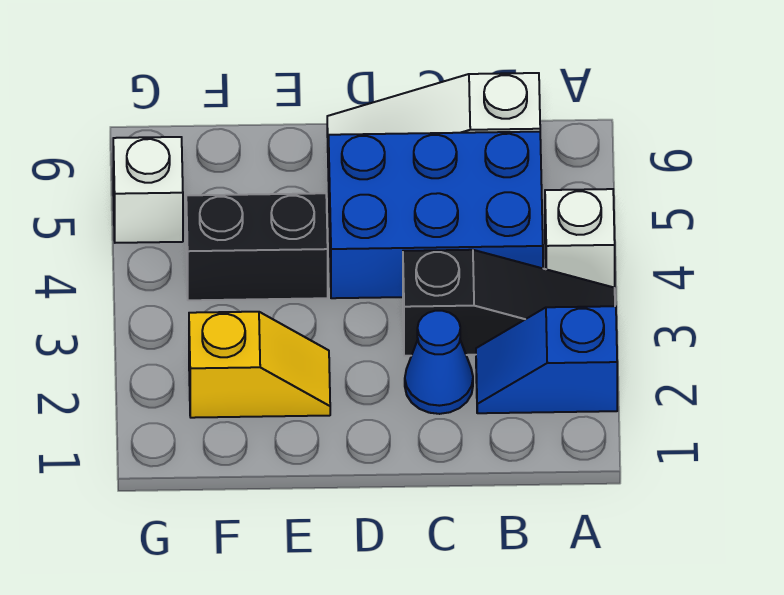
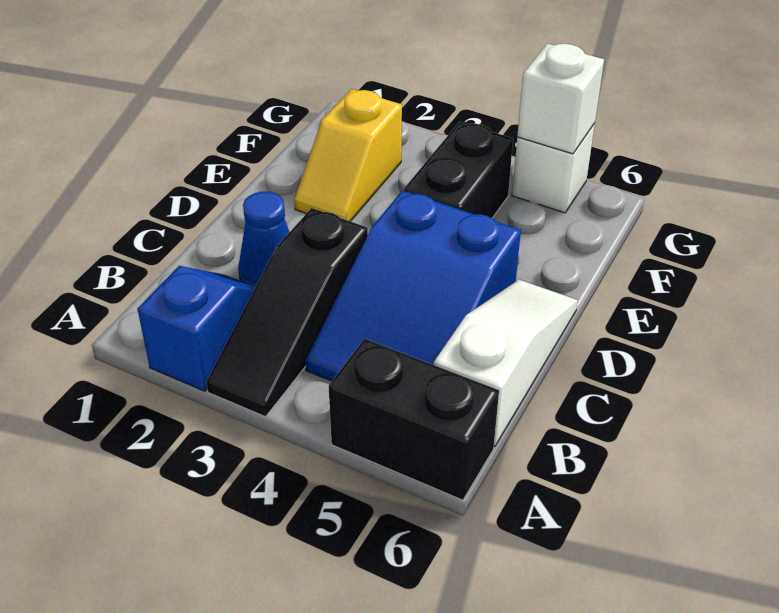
white brick A4 level 1 -> white brick G5 level 2
none -> black brick A5:A6 level 1
blue brick B4:D5 level 1 -> blue slope B4:D5 level 1 top D

